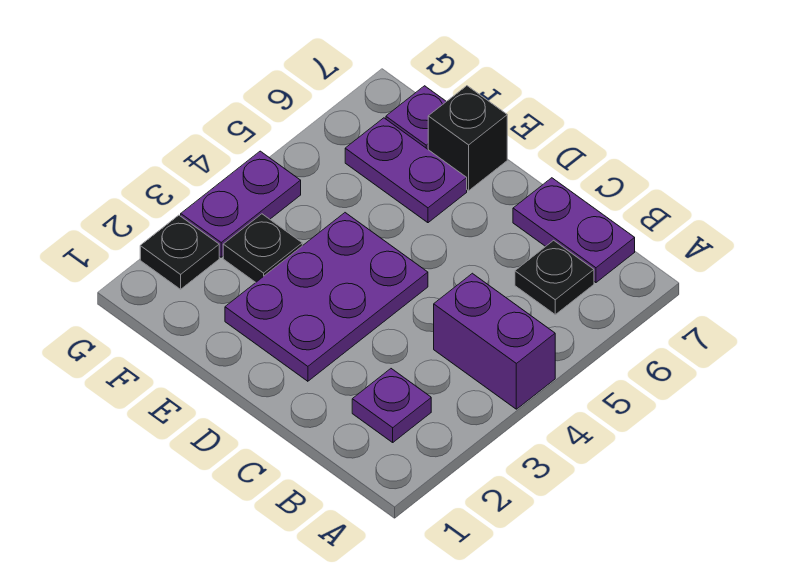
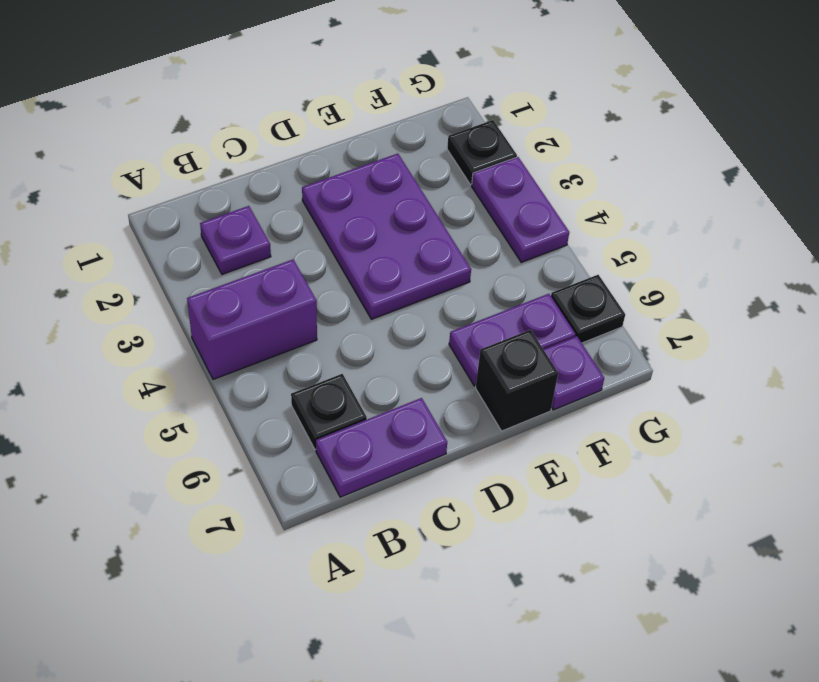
black plate F3 level 1 -> black plate G6 level 1

